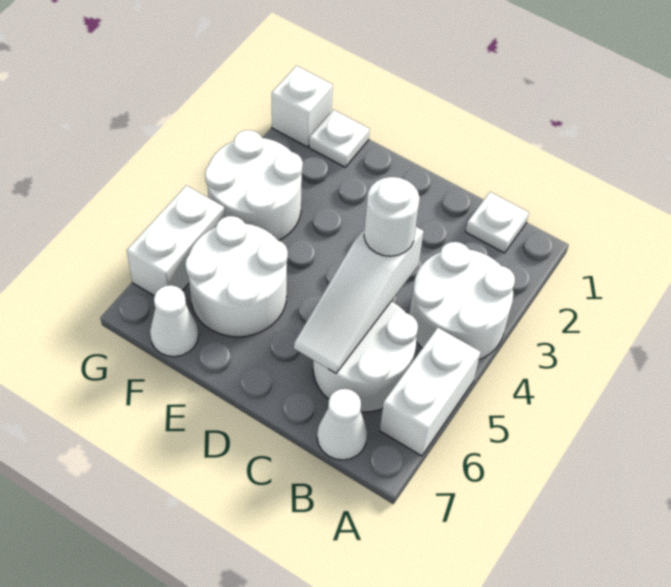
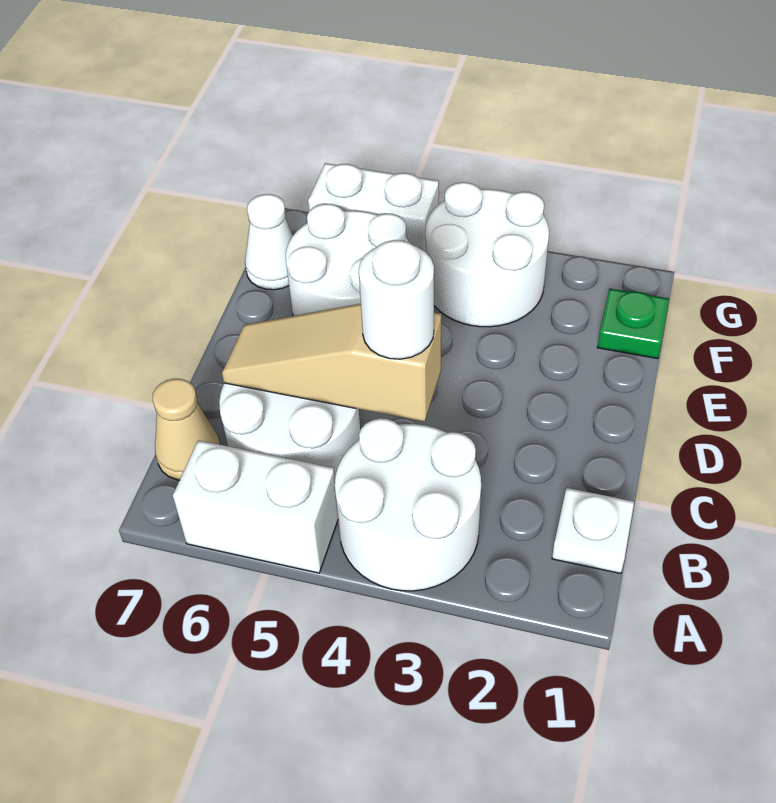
white cone B7 level 1 -> tan cone B7 level 1
white slope C4:C6 level 2 top 4 -> tan slope C4:C6 level 2 top 4
white plate F1 level 1 -> green plate F1 level 1
white brick G1 level 1 -> none

